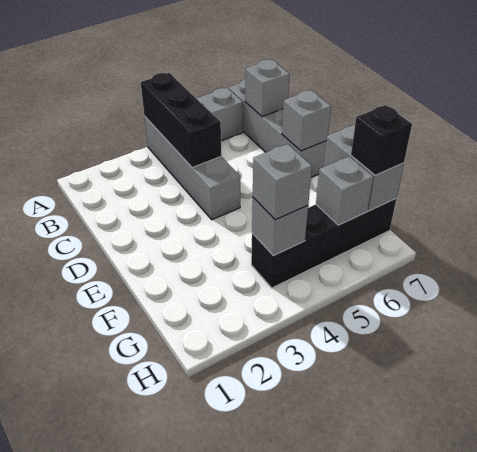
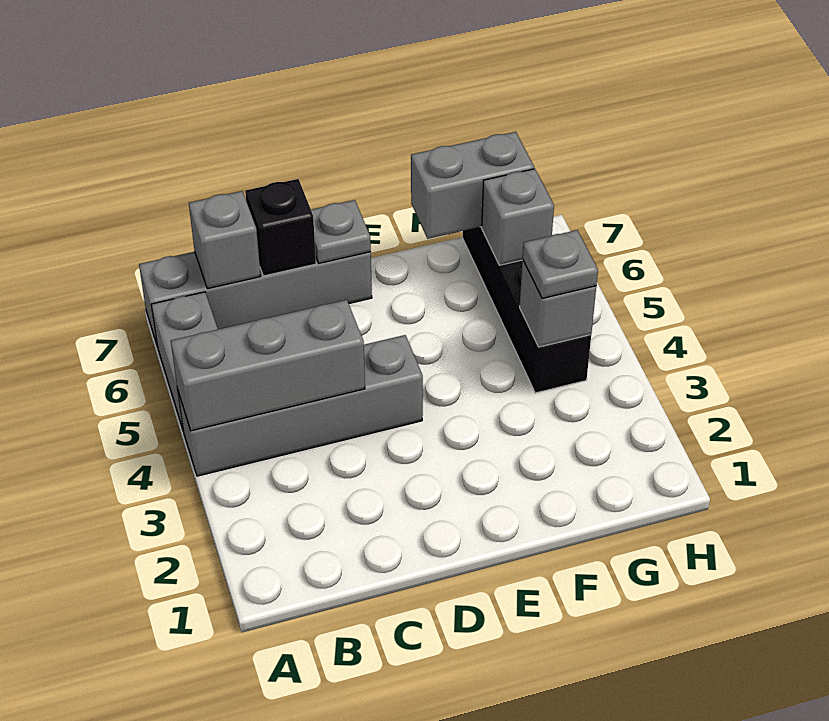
black brick A4:C4 level 2 -> grey brick A4:C4 level 2
grey brick D7 level 2 -> grey plate D7 level 2
grey brick G4 level 3 -> grey plate G4 level 3
black brick G7 level 3 -> black brick C7 level 2

